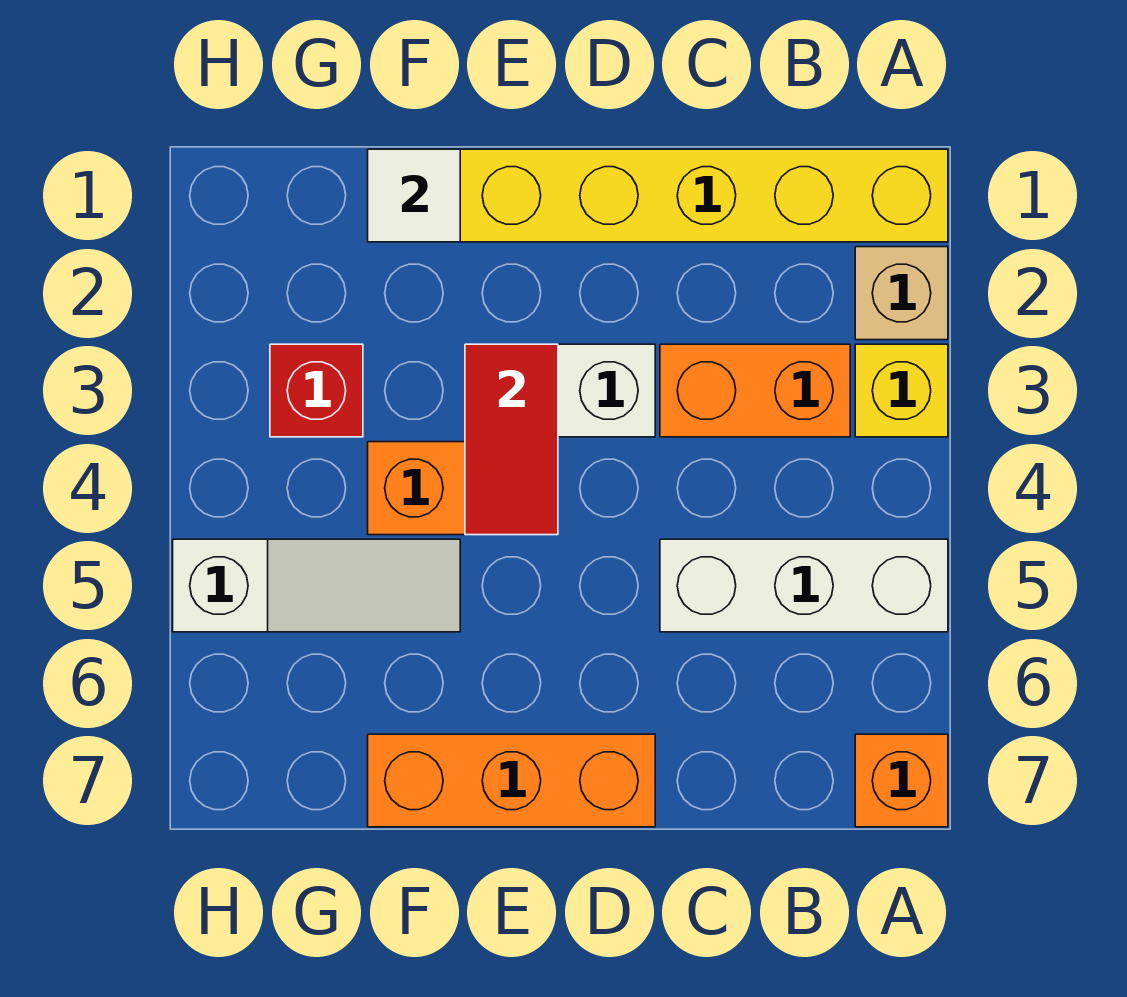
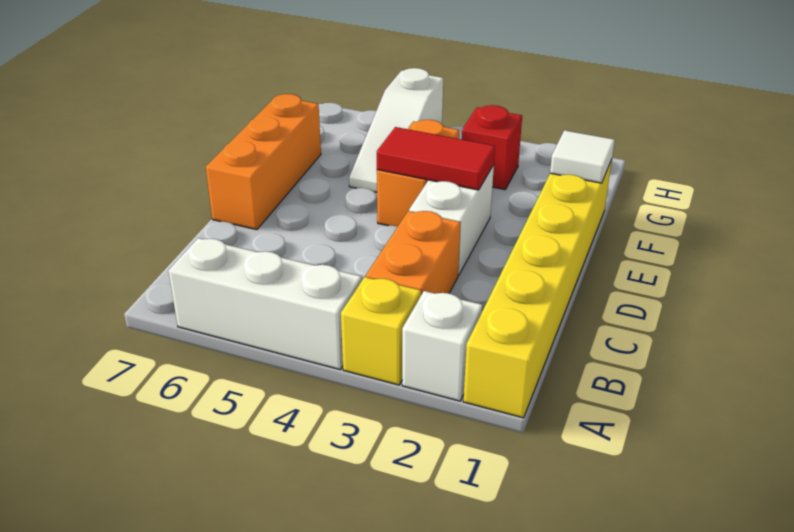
tan brick A2 level 1 -> white brick A2 level 1
white brick A5:C5 level 1 -> white brick A4:A6 level 1
orange brick A7 level 1 -> none

